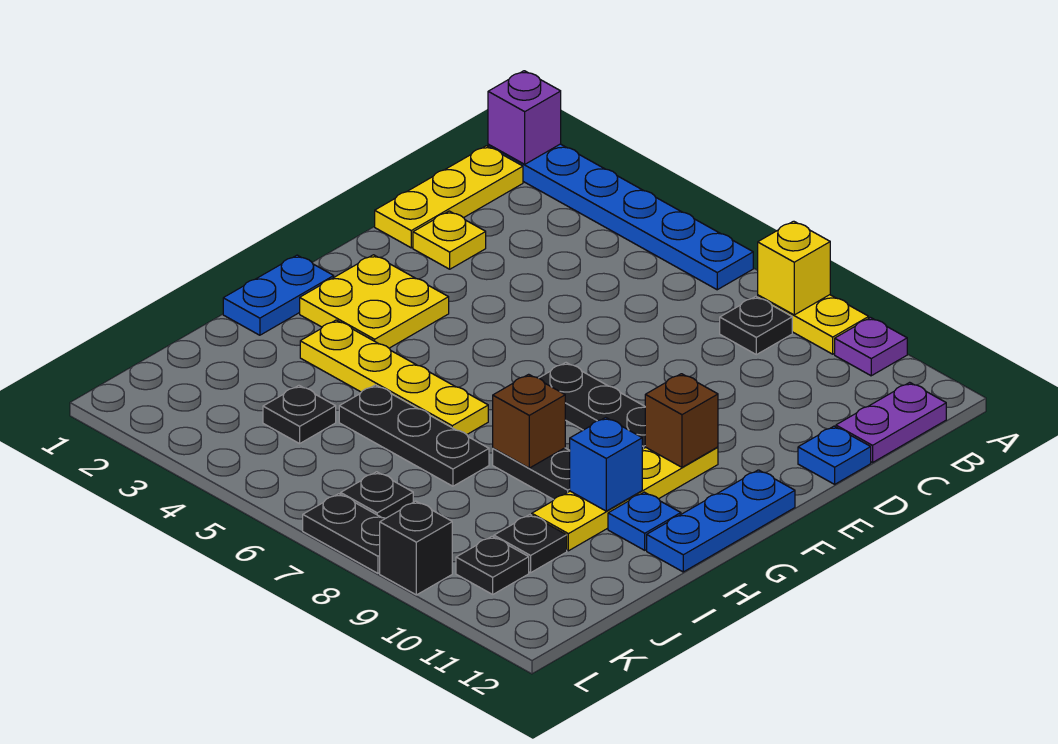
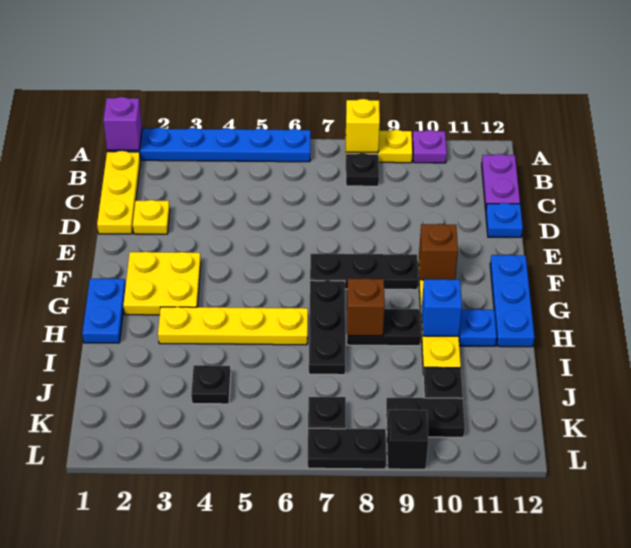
black plate I5:I7 level 1 -> black plate G7:I7 level 1
black plate K10 level 1 -> black plate K9:K10 level 1

